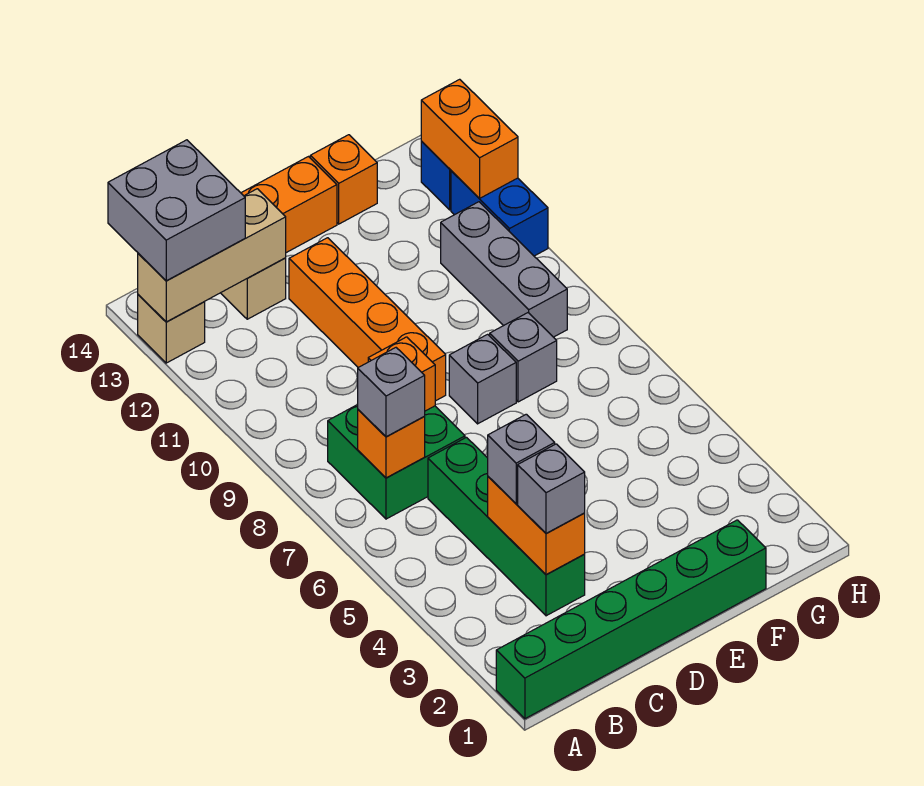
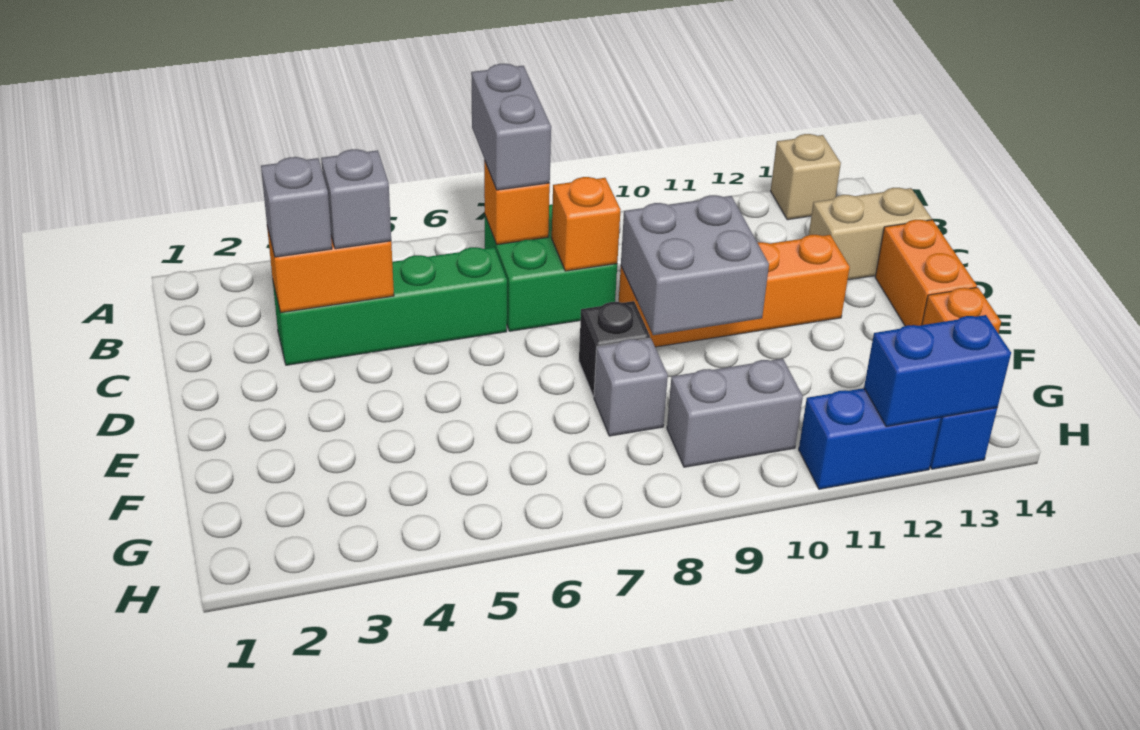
green brick A1:F1 level 1 -> none
tan brick A13:C13 level 2 -> none
grey brick A13:B14 level 3 -> grey brick D9:E10 level 2
grey brick B7 level 3 -> grey brick A7:B7 level 3
grey brick E8 level 1 -> black brick E8 level 1
grey brick G9:G11 level 1 -> grey brick G9:G10 level 1
orange brick H12:H13 level 2 -> blue brick H12:H13 level 2

